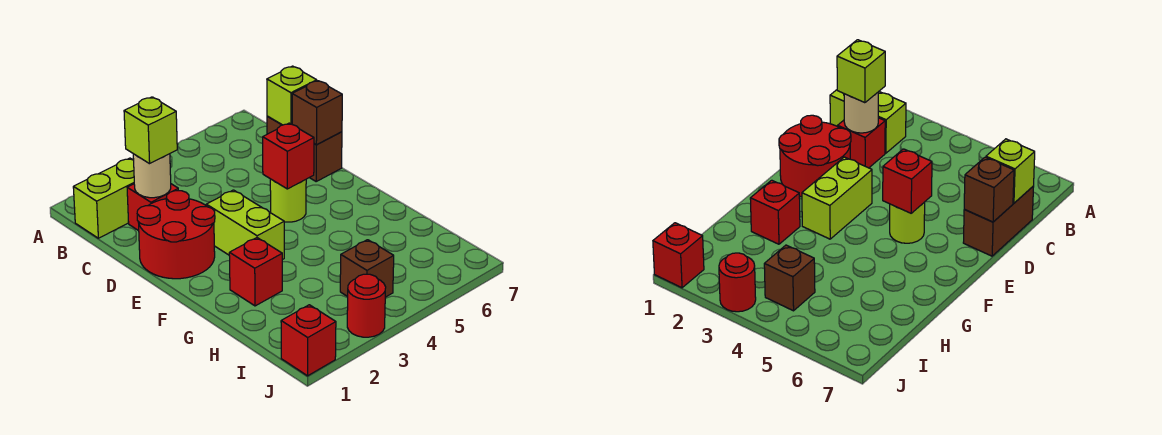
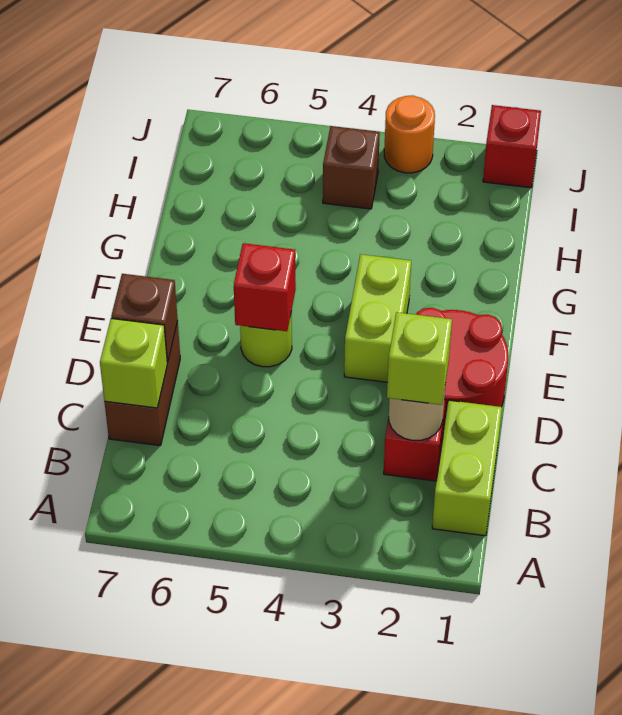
lime brick B1:B2 level 1 -> lime brick B1:C1 level 1
red brick G2 level 1 -> none
red round brick J3 level 1 -> orange round brick J3 level 1

